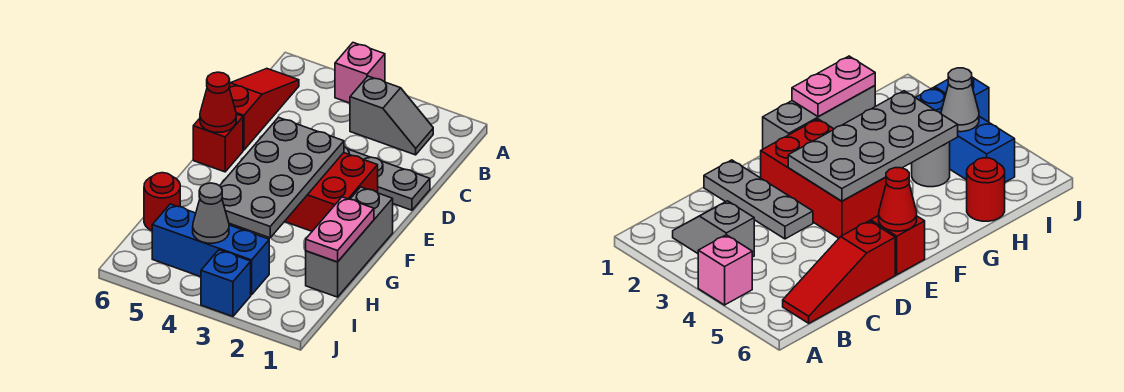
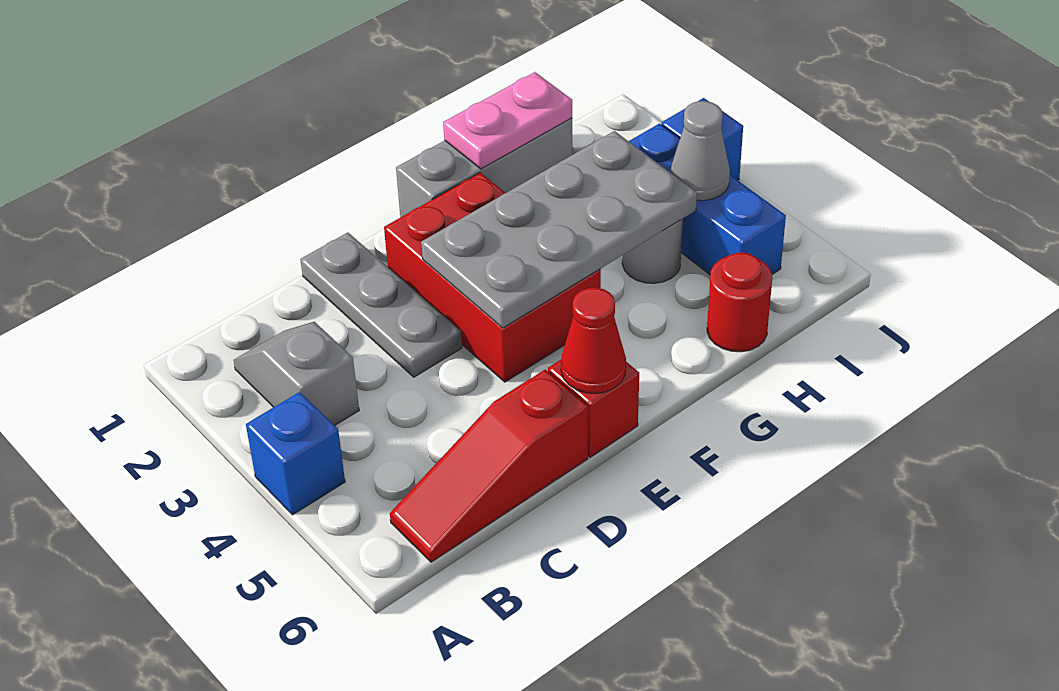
pink brick A4 level 1 -> blue brick A4 level 1

